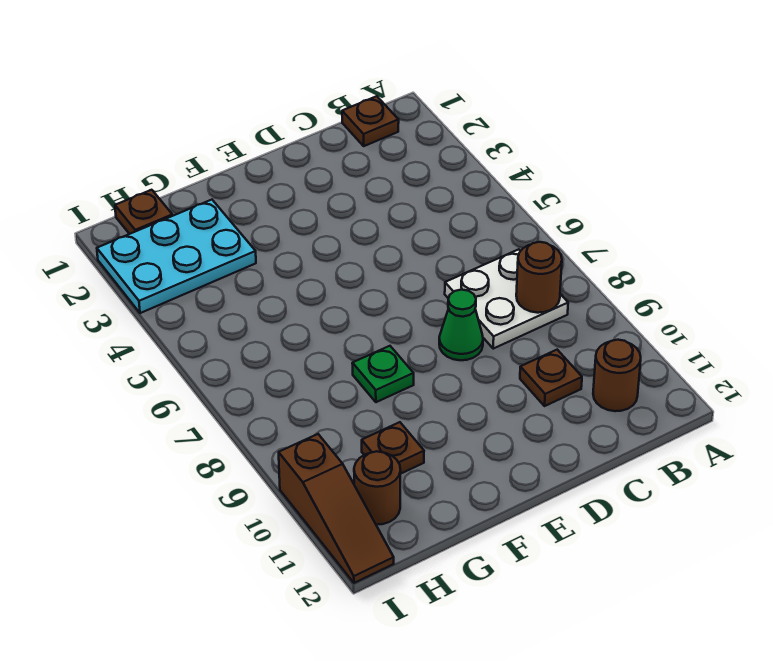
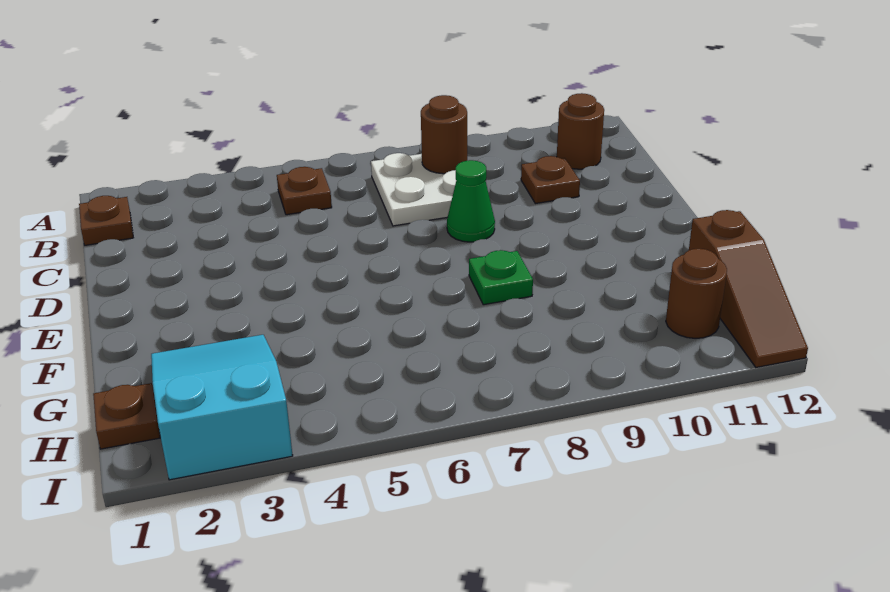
cyan plate G2:I3 level 1 -> cyan slope G2:I3 level 1 top I
brown plate G10 level 1 -> brown plate B5 level 1
brown slope I10:I12 level 1 top 10 -> brown slope G12:I12 level 1 top G

